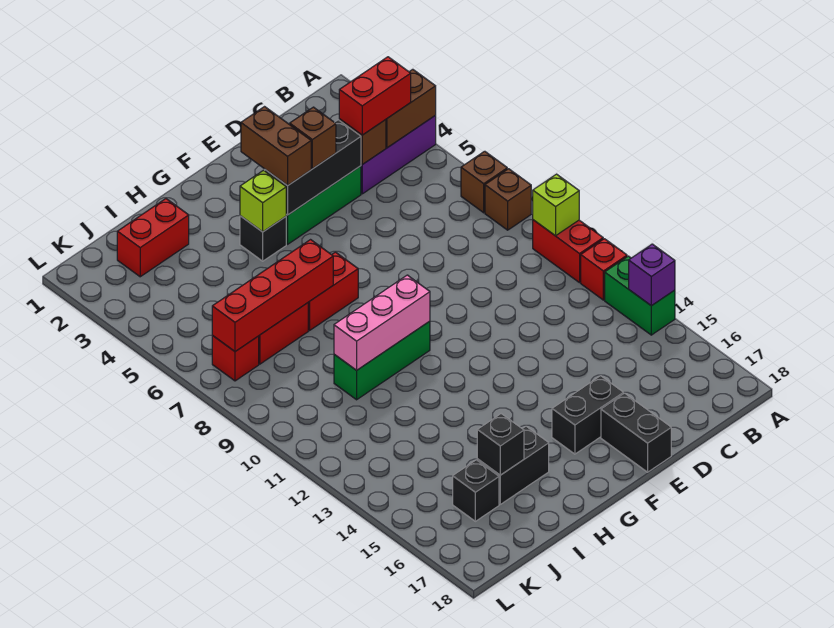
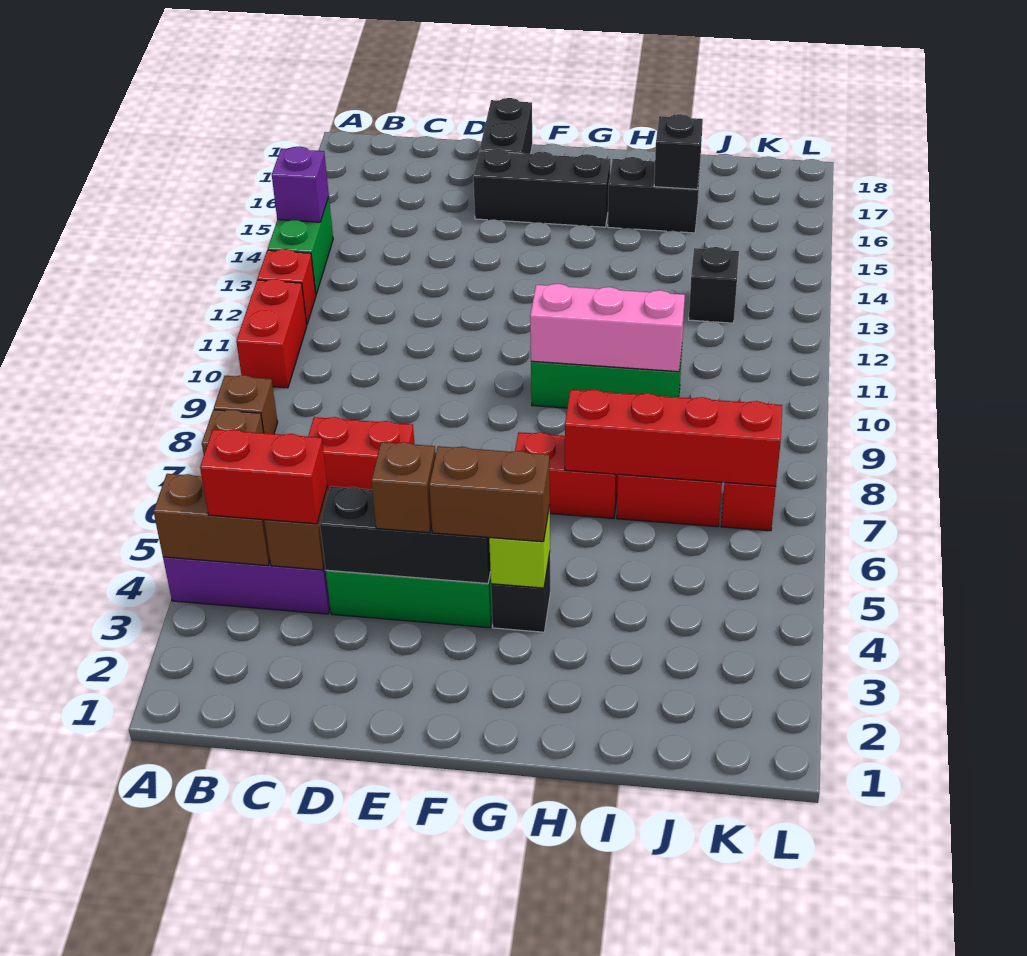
lime brick A10 level 2 -> none
black brick E16:F16 level 1 -> black brick E16:G16 level 1
brown brick F3:F4 level 3 -> brown brick F4:G4 level 3
red brick I2:J2 level 1 -> red brick C7:D7 level 1
black brick J16 level 1 -> black brick J13 level 1

